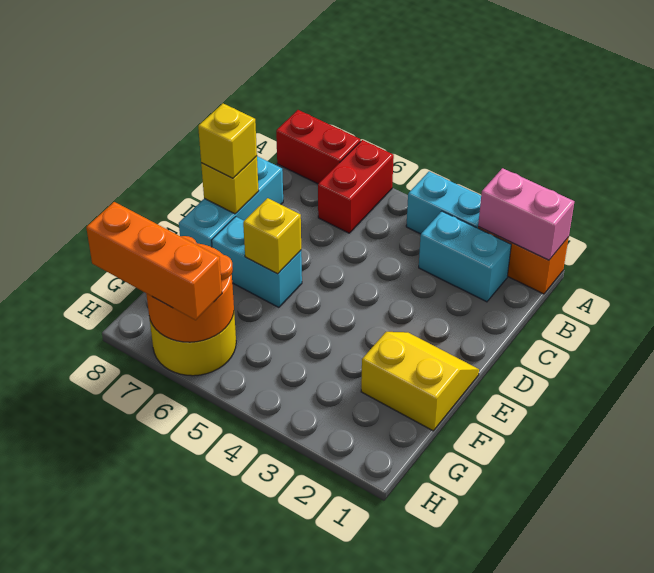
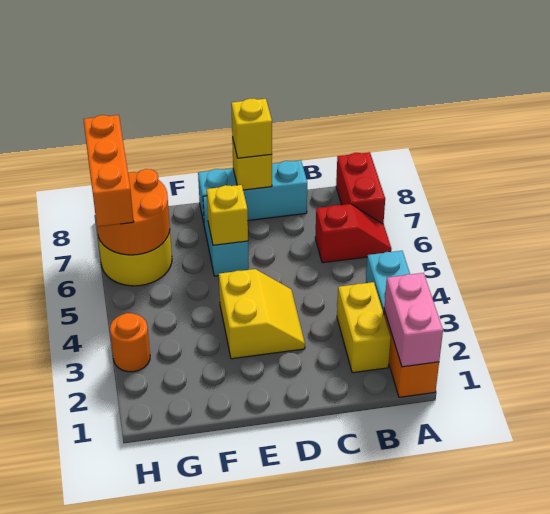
red brick A6:B6 level 1 -> red slope A6:B6 level 1 top B
cyan brick B2:B3 level 1 -> yellow brick B2:B3 level 1
yellow slope E1:F2 level 1 top F -> yellow slope D3:E4 level 1 top E
none -> orange round brick H3 level 1

